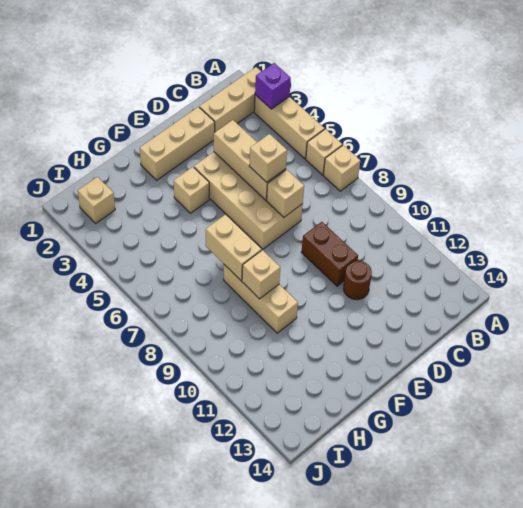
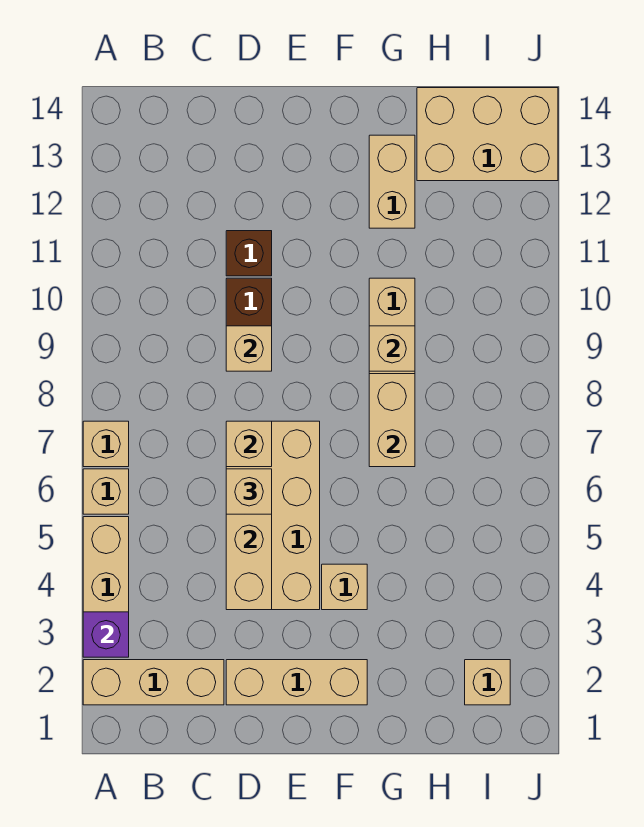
none -> tan brick D9 level 2
brown round brick D11 level 1 -> brown brick D11 level 1
none -> tan brick G12:G13 level 1
none -> tan brick H13:J14 level 1

